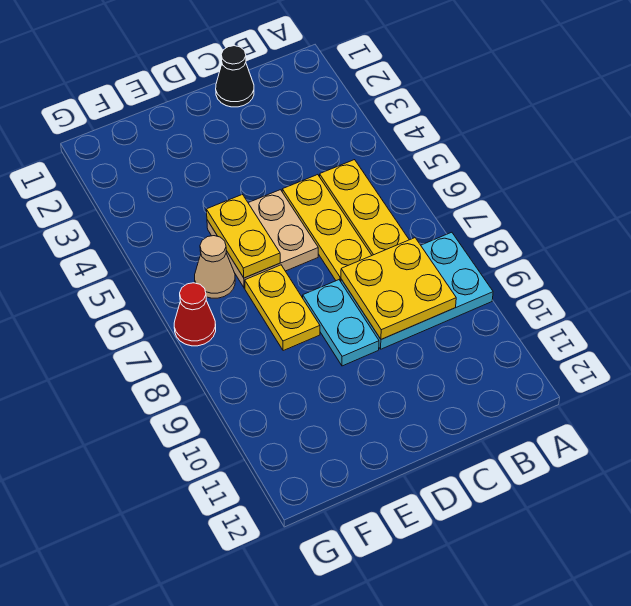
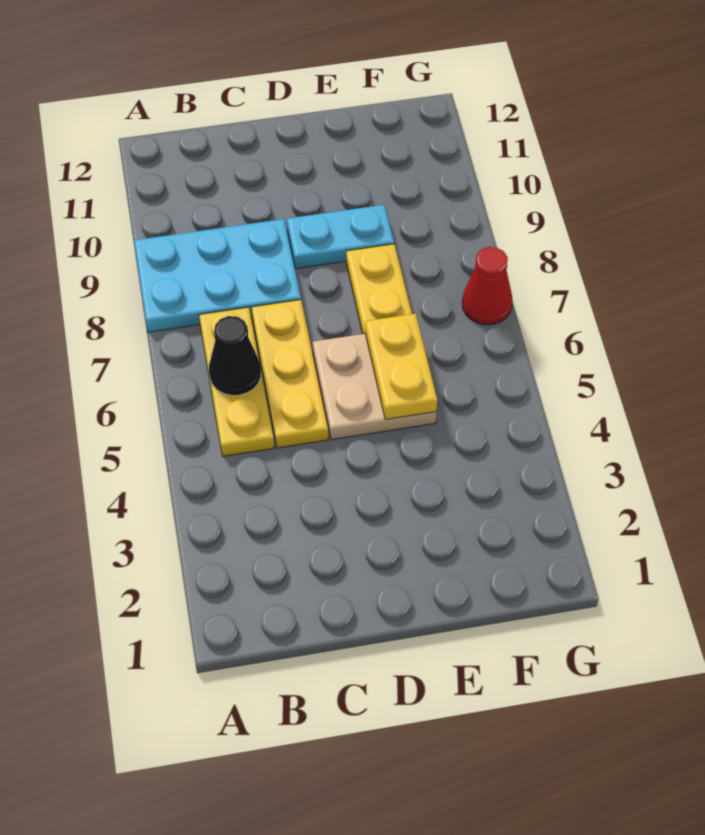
yellow plate B8:C9 level 2 -> none
black cone C1 level 1 -> black cone B6 level 2
cyan plate D8:D9 level 1 -> cyan plate D9:E9 level 1
tan cone F6 level 1 -> none

